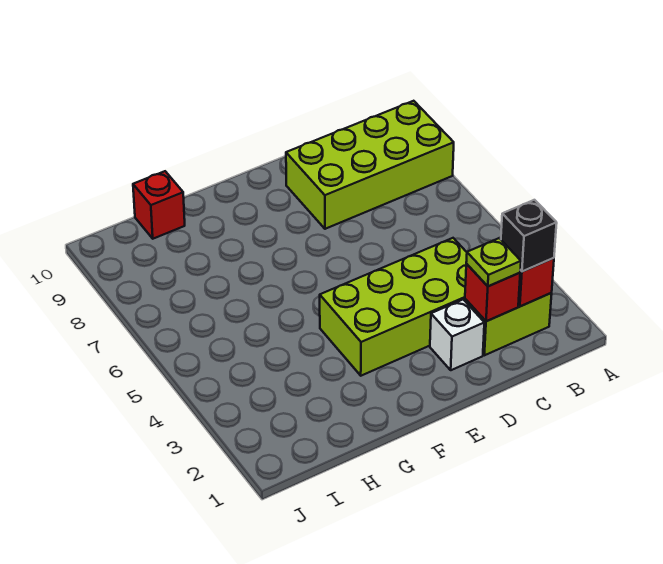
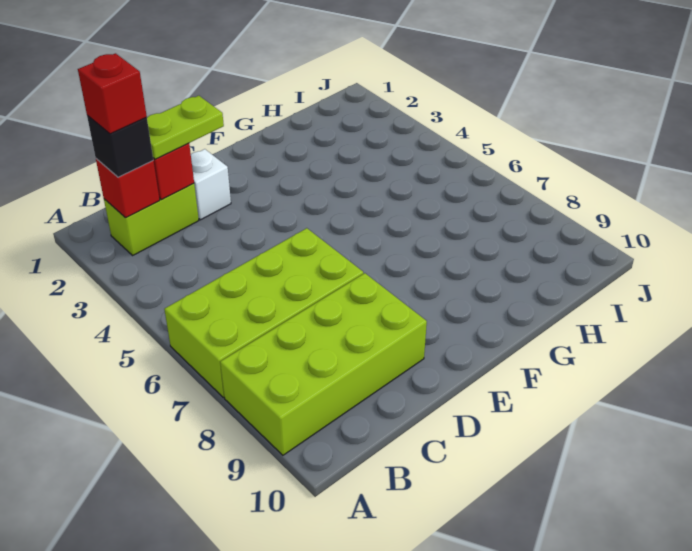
lime plate C2 level 3 -> lime plate C2:D2 level 3
lime brick C3:F4 level 1 -> lime brick A6:D7 level 1
red brick H10 level 1 -> red brick B2 level 4

